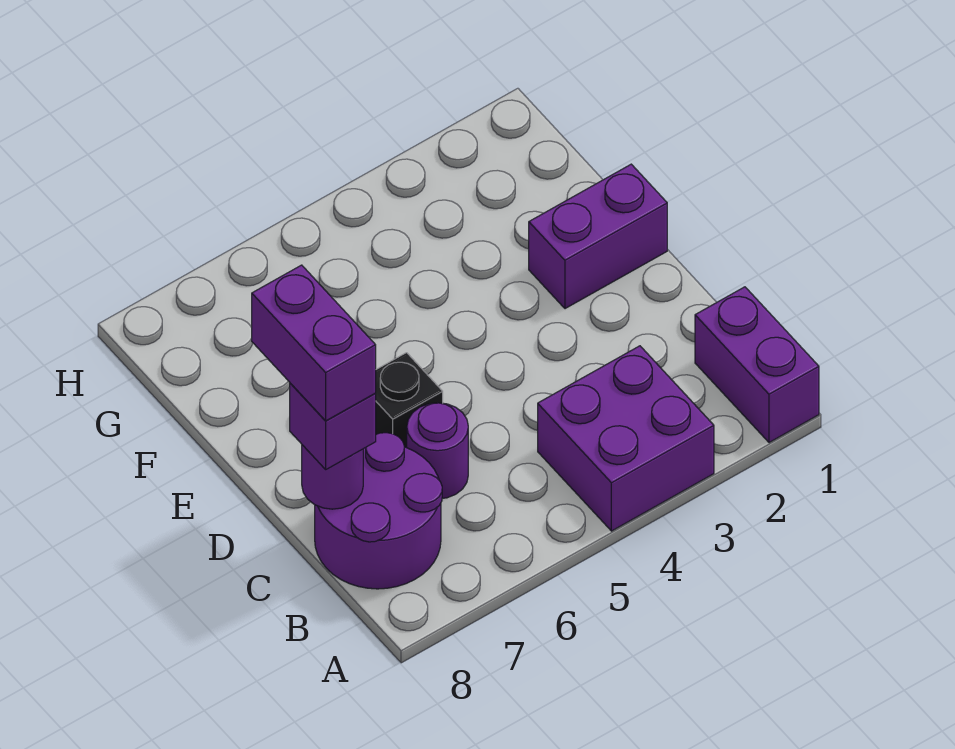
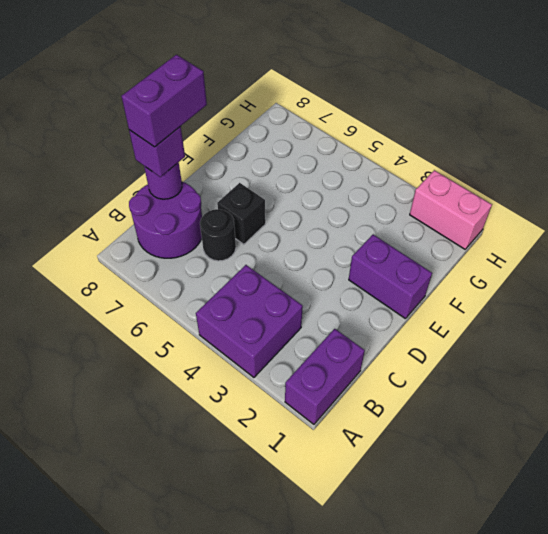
purple round brick C6 level 1 -> black round brick C6 level 1
none -> pink brick H1:H2 level 1

